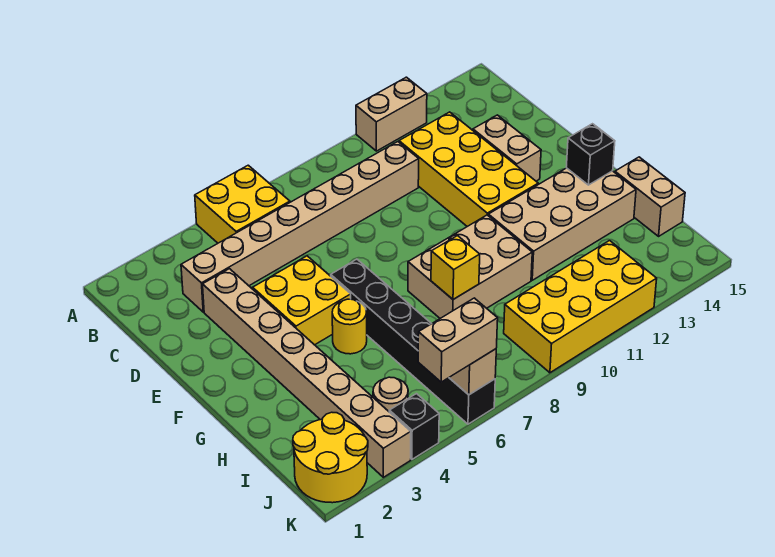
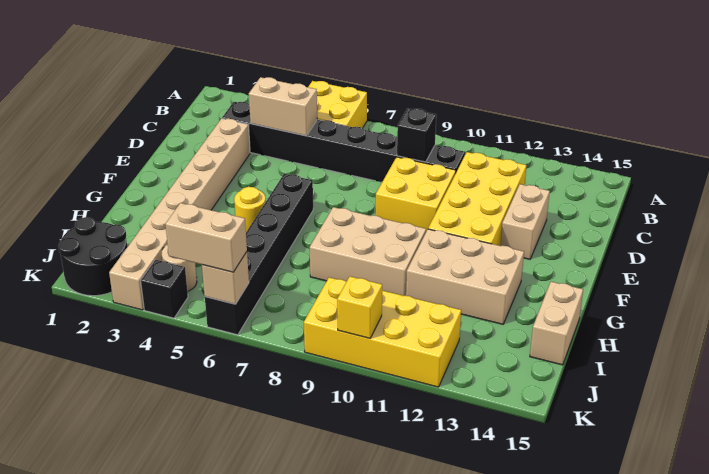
tan brick A11:A12 level 1 -> tan brick C4:C5 level 2
tan brick C3:C10 level 1 -> black brick C3:C10 level 1
yellow brick E4:F5 level 1 -> yellow brick D9:E10 level 1
tan brick G11:H14 level 1 -> tan brick G11:H13 level 1
black brick G14 level 2 -> black brick C9 level 2
yellow brick H8 level 2 -> yellow brick K10 level 2
yellow round brick J1:K2 level 1 -> black round brick J1:K2 level 1

